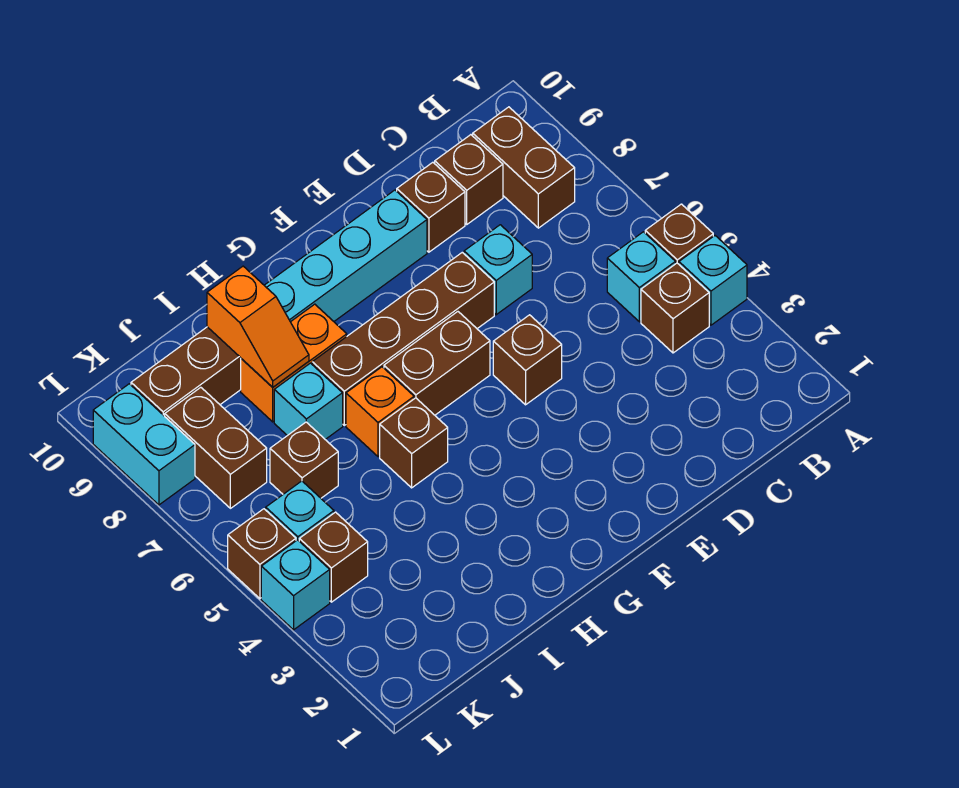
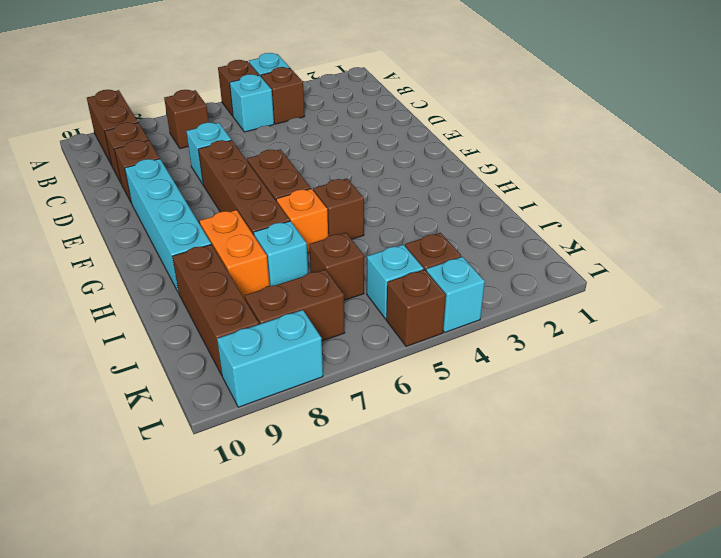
brown brick B8:B9 level 1 -> brown brick A9:B9 level 1
brown brick E5 level 1 -> brown brick B7 level 1
orange slope I8:I9 level 2 top 9 -> none

